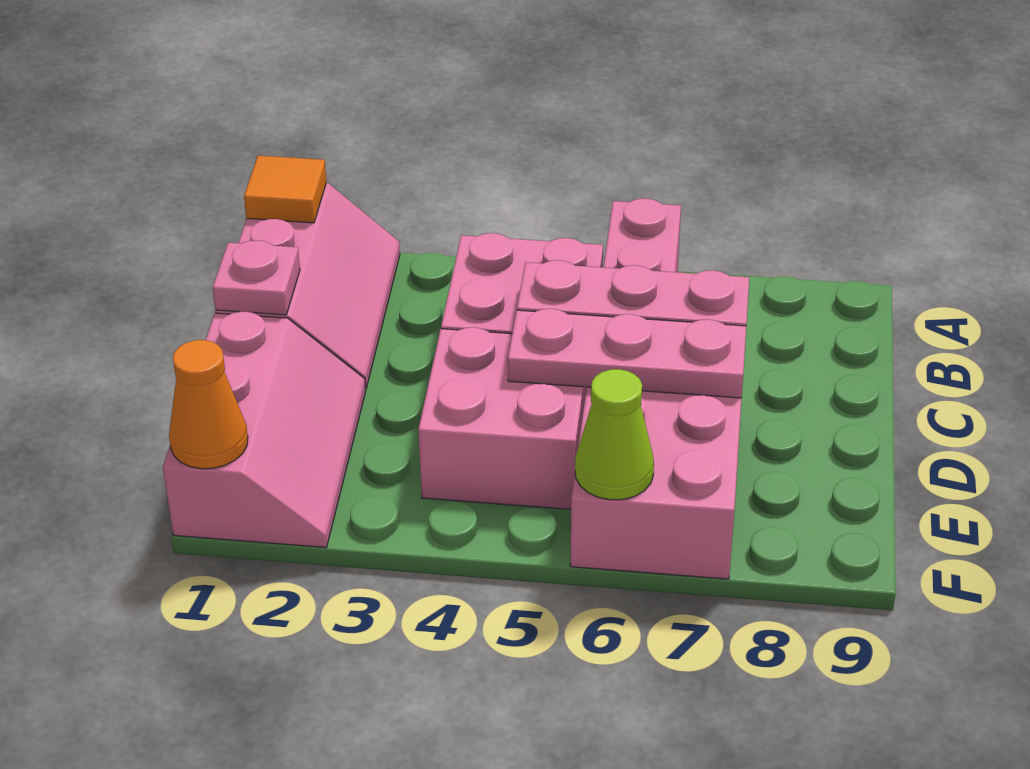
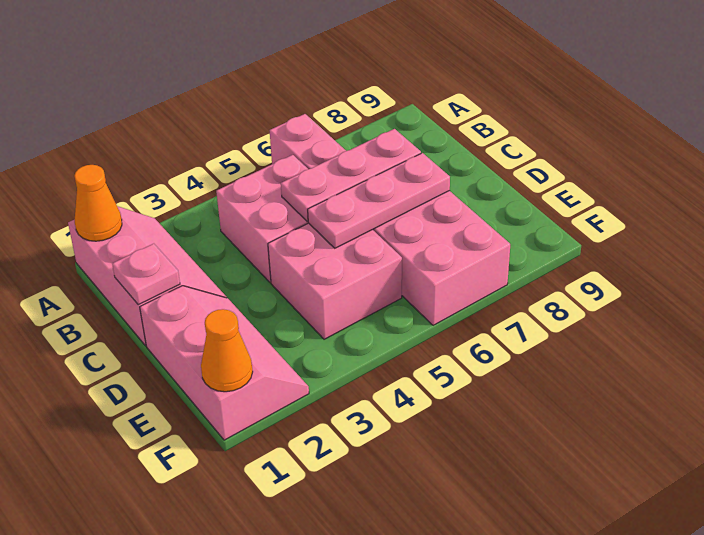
orange tile A1 level 2 -> orange cone A1 level 2
lime cone F6 level 2 -> none

